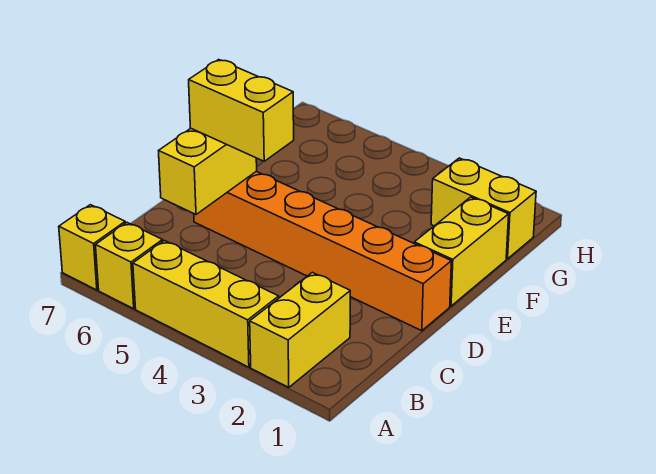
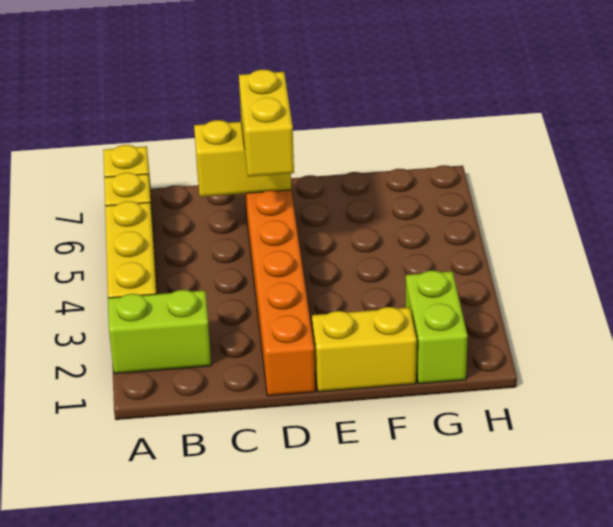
yellow brick A2:B2 level 1 -> lime brick A2:B2 level 1
yellow brick G1:G2 level 1 -> lime brick G1:G2 level 1

